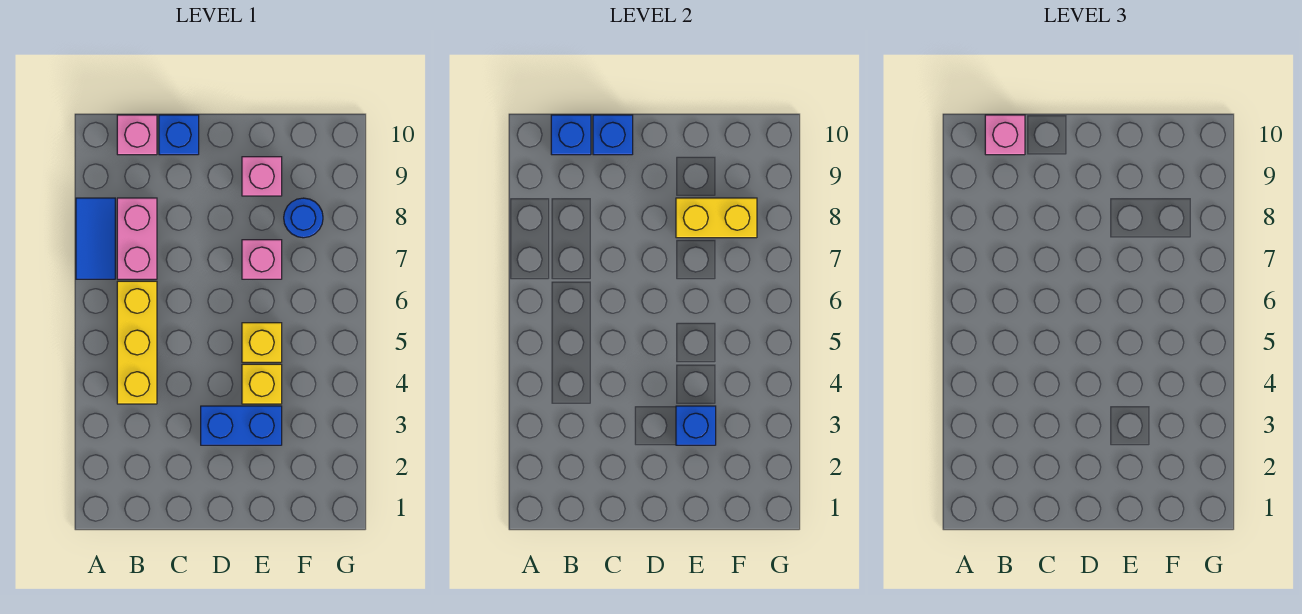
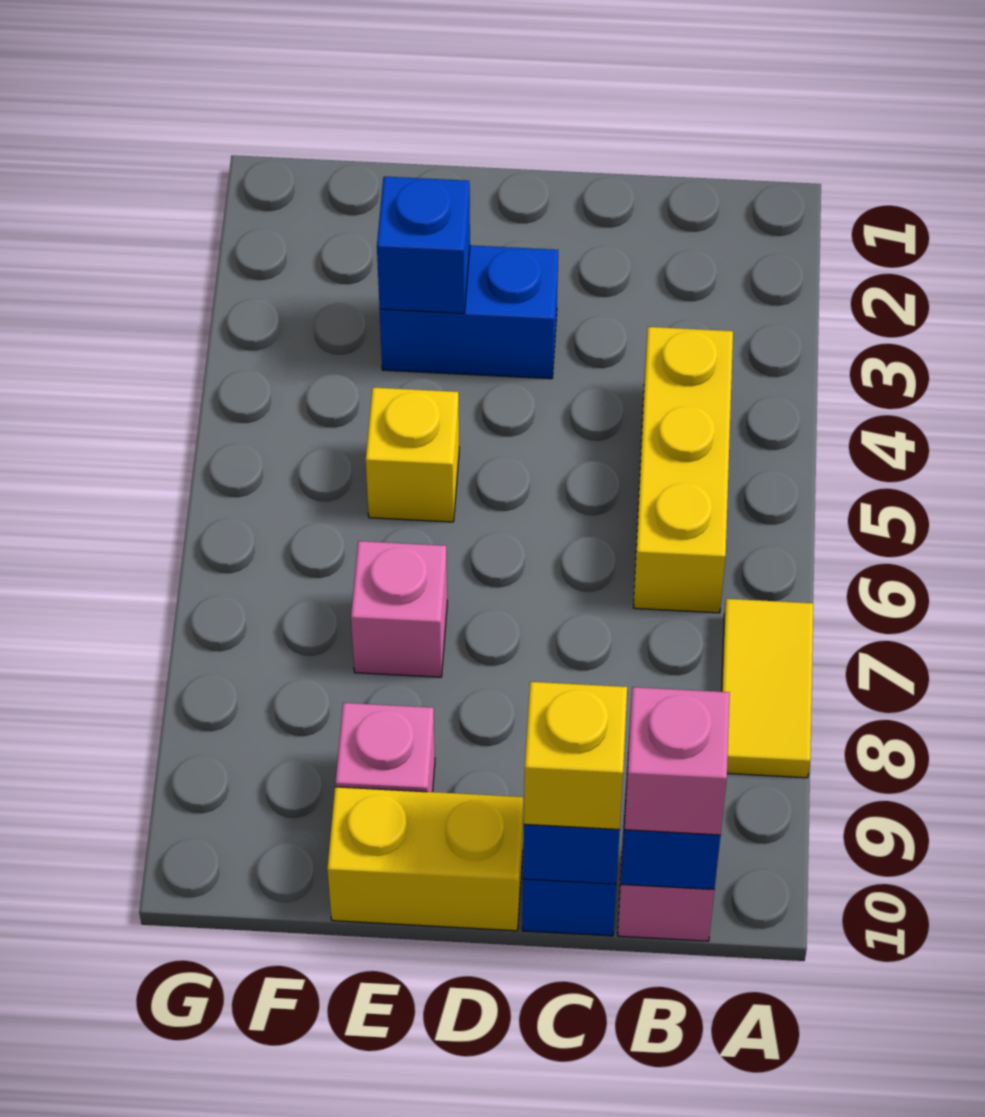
blue tile A7:A8 level 1 -> yellow tile A7:A8 level 1
pink brick B7:B8 level 1 -> none
yellow brick E4 level 1 -> yellow brick C10 level 3
yellow brick E8:F8 level 2 -> yellow brick D10:E10 level 1
blue round brick F8 level 1 -> none

